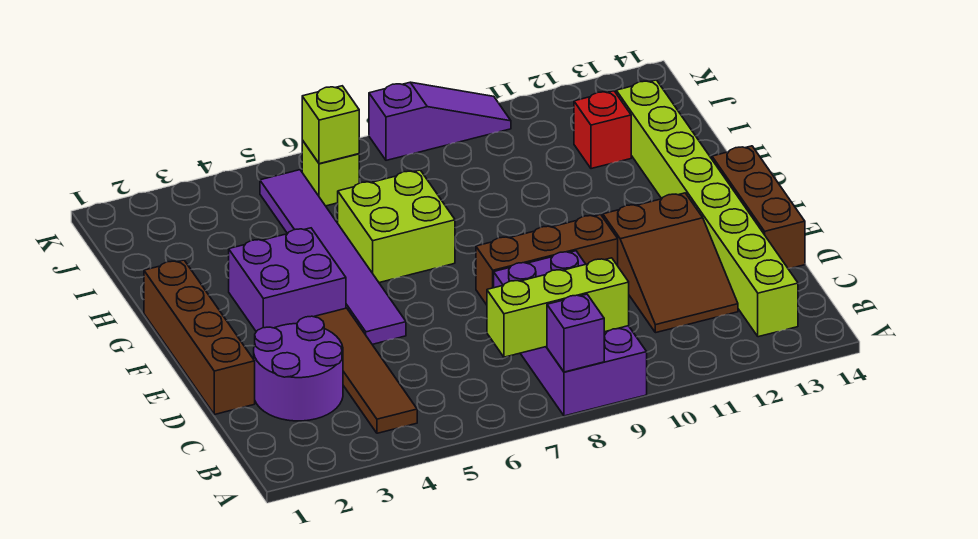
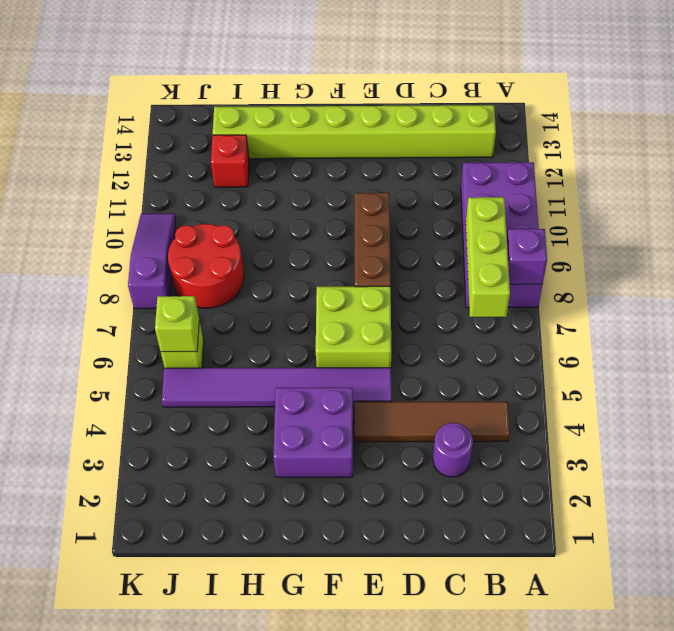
purple brick A8:D9 level 1 -> purple brick A8:B11 level 1
purple round brick C2:D3 level 1 -> purple round brick C3 level 1
brown slope C11:E12 level 1 top E -> none
brown brick D1:G1 level 1 -> none
brown brick D14:F14 level 1 -> none
lime brick G6:H7 level 1 -> lime brick E6:F7 level 1
none -> red round brick I8:J9 level 1

